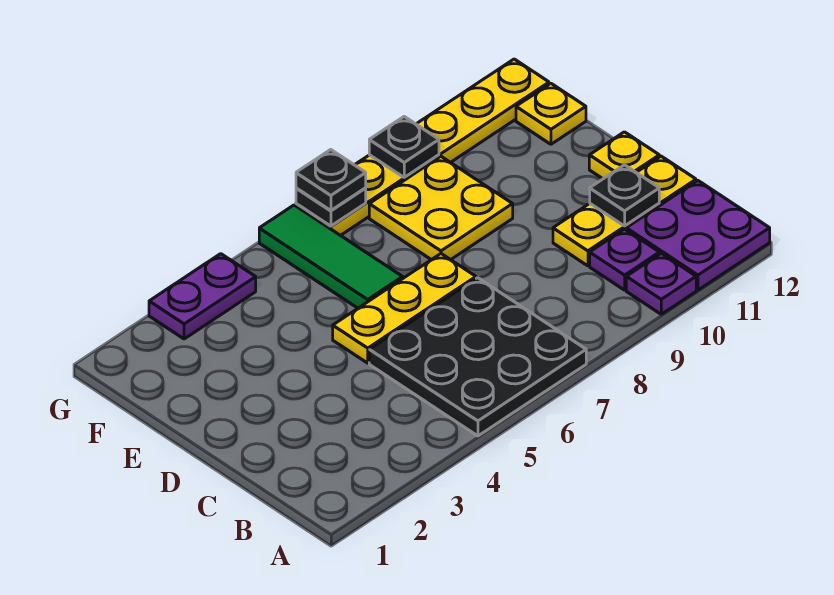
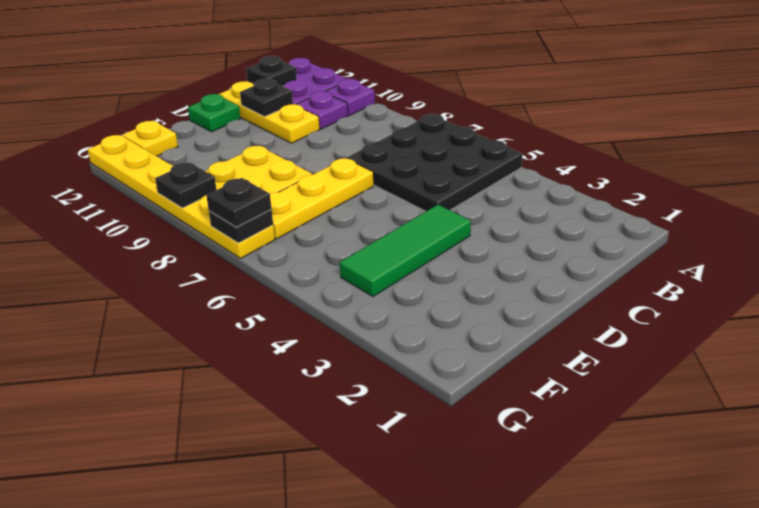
none -> black plate B12 level 2
yellow plate D5:D7 level 1 -> yellow plate D7:F7 level 1
yellow plate D12 level 1 -> green plate D12 level 1
green tile E6:G6 level 1 -> green tile D4:F4 level 1
purple plate G3:G4 level 1 -> none

